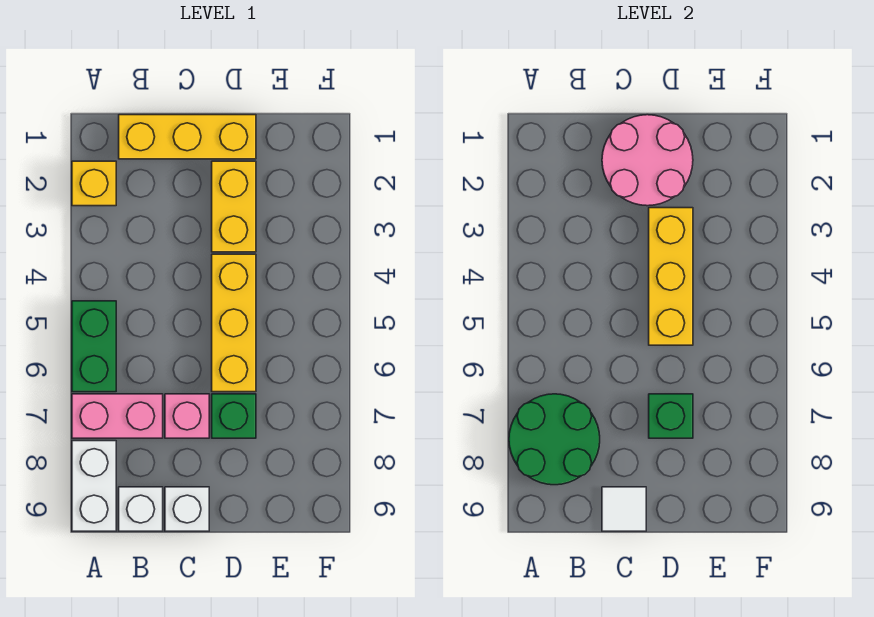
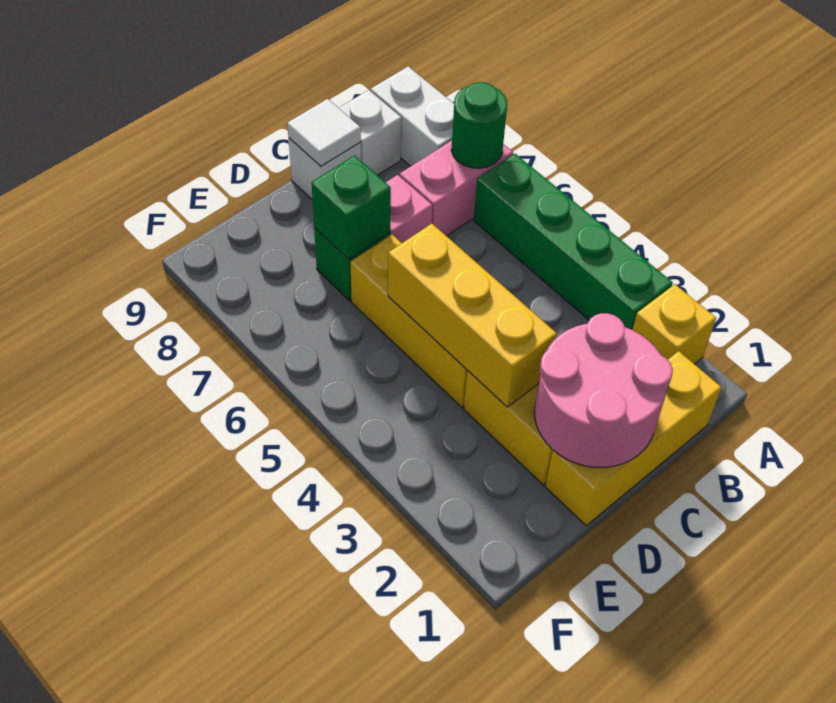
green brick A5:A6 level 1 -> green brick A3:A6 level 1
green round brick A7:B8 level 2 -> green round brick A7 level 2

